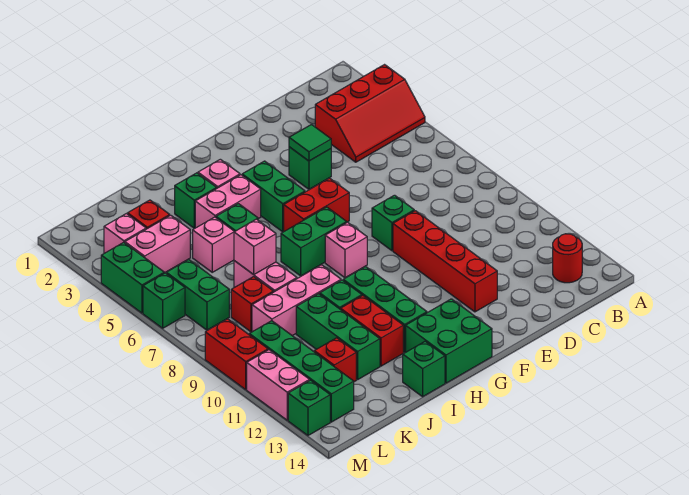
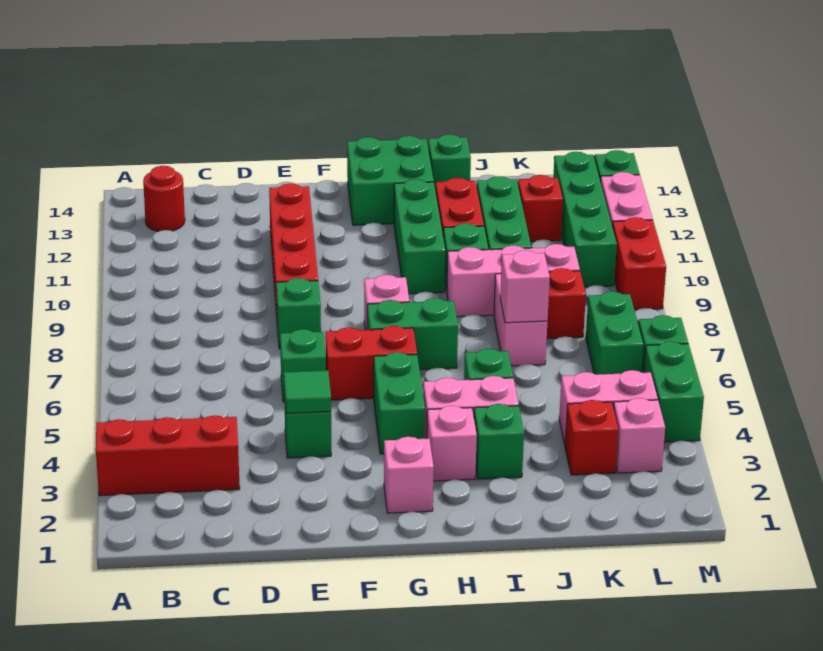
none -> green brick E6 level 1
pink brick J5 level 1 -> pink brick G2 level 1

